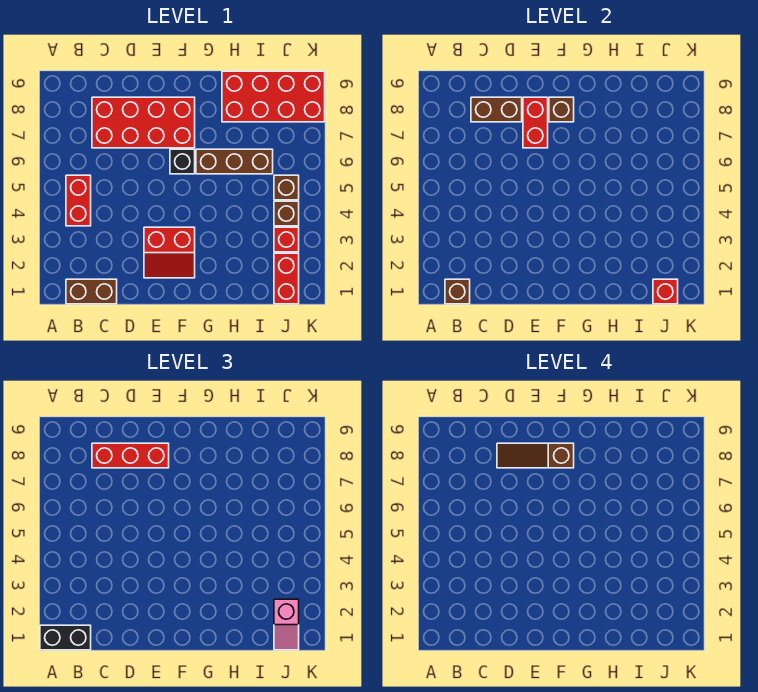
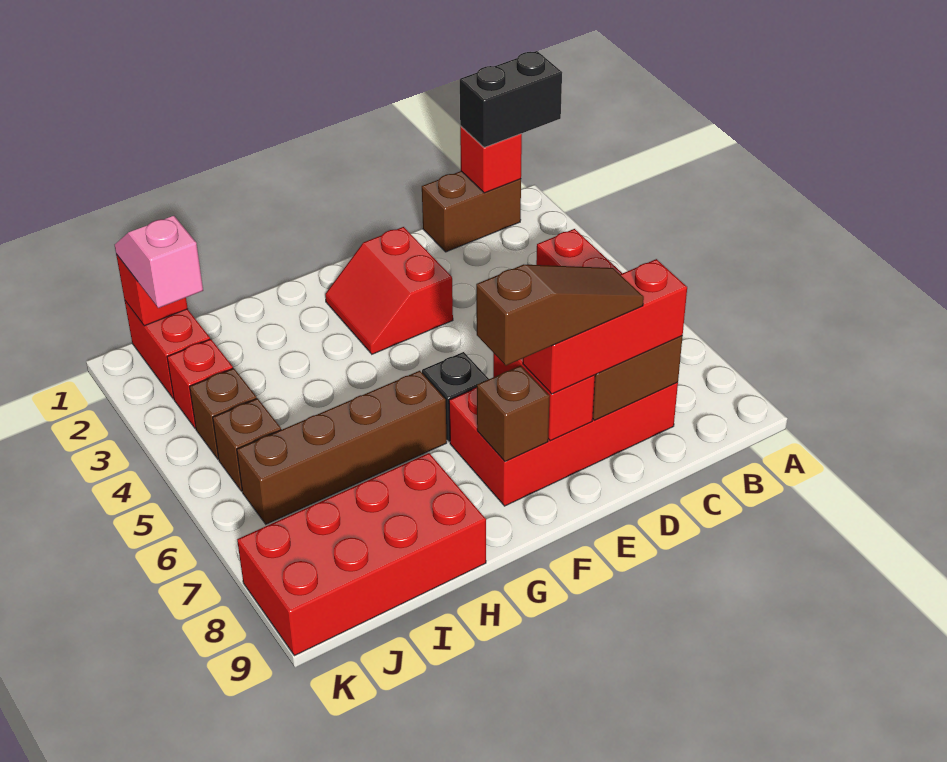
brown brick B1 level 2 -> red brick B1 level 2
red slope E2:F3 level 1 top 3 -> red slope E2:F3 level 1 top E
brown brick G6:I6 level 1 -> brown brick G6:J6 level 1

